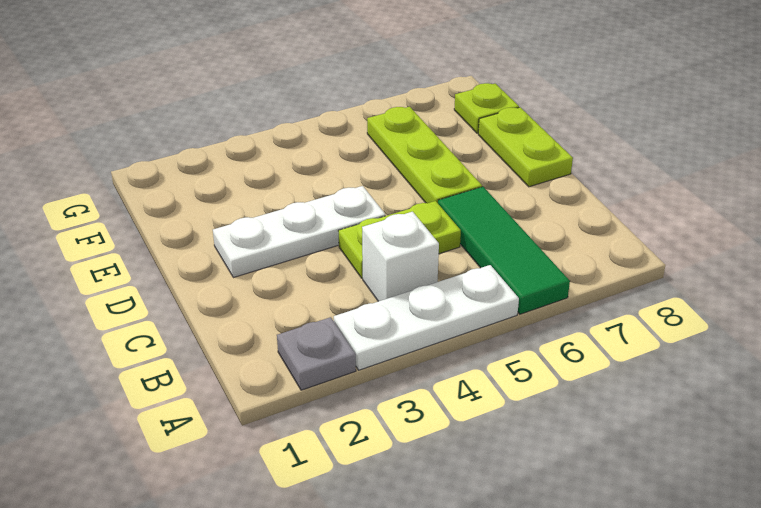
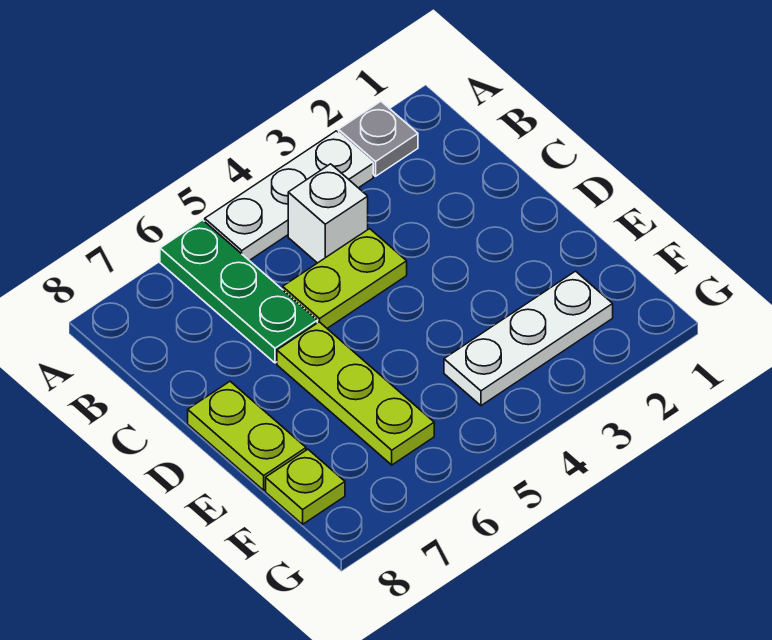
green tile A6:C6 level 1 -> green plate A6:C6 level 1
white plate D2:D4 level 1 -> white plate F2:F4 level 1

